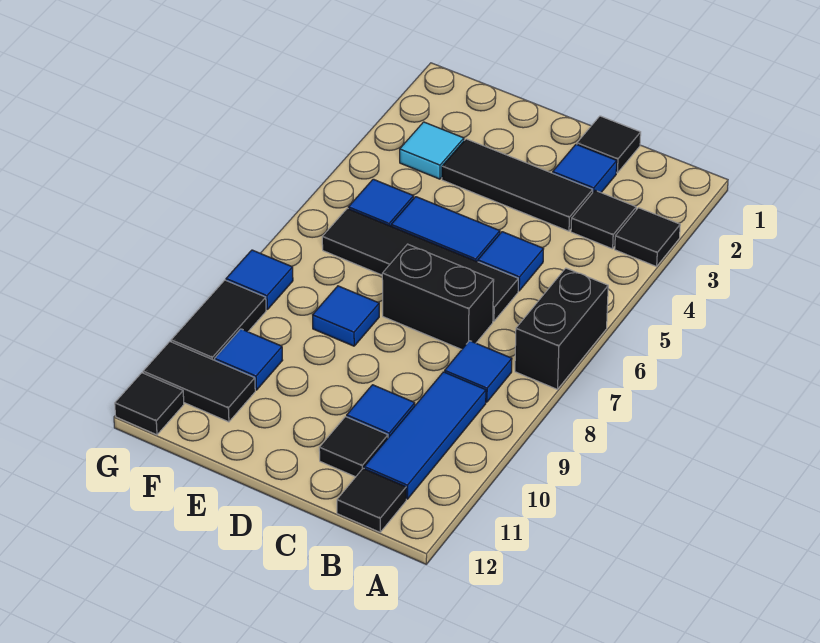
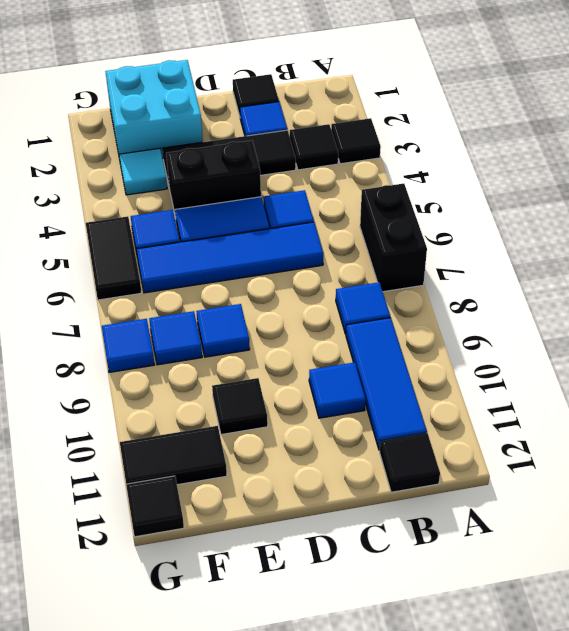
black tile C6:F6 level 1 -> blue tile C6:F6 level 1
black brick C7:D7 level 1 -> black brick D4:E4 level 1
black tile C11 level 1 -> black tile E10 level 1
none -> cyan brick E1:F2 level 1
blue tile F10 level 1 -> blue tile F8 level 1
black tile G9:G10 level 1 -> black tile G5:G6 level 1

